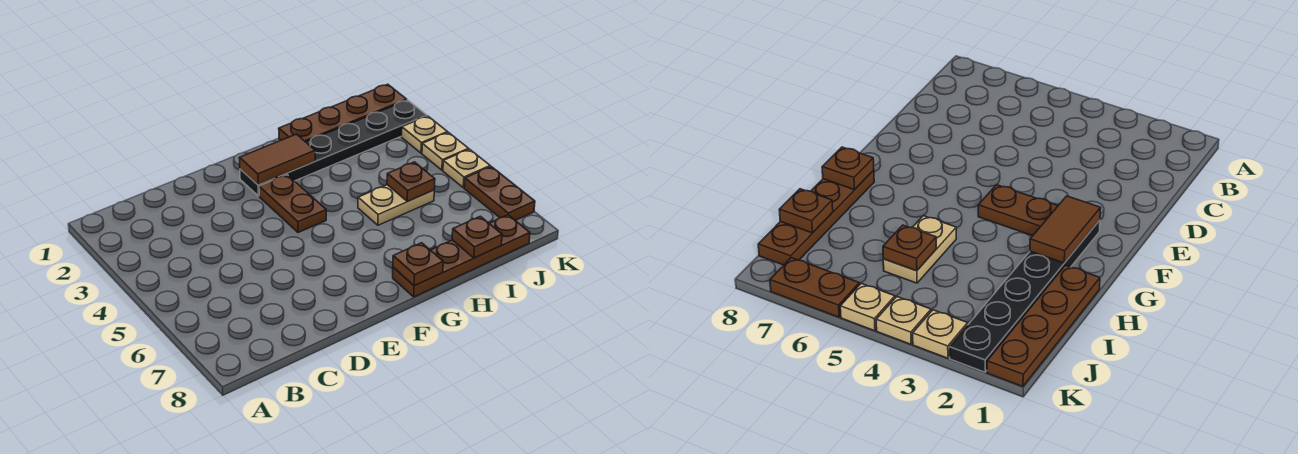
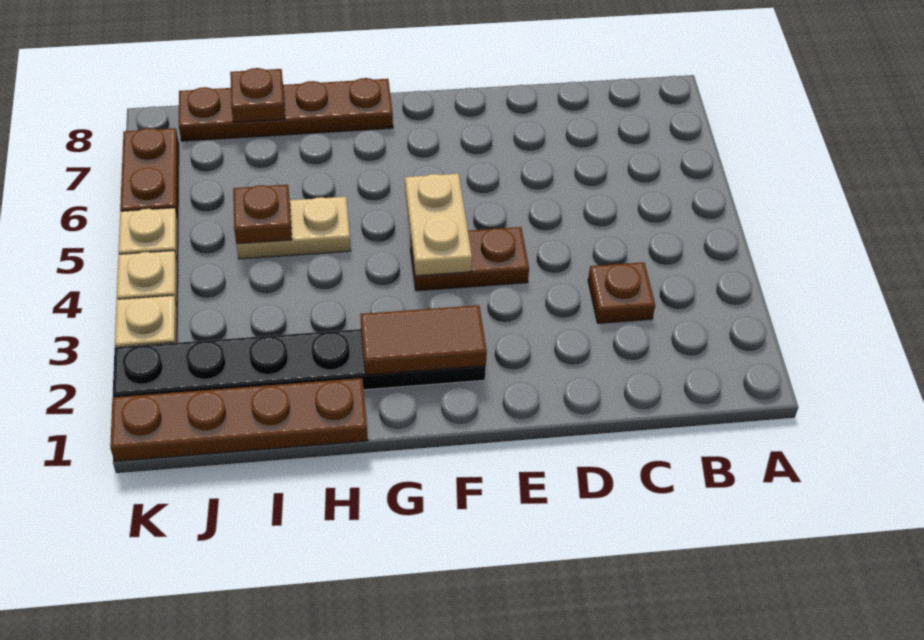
brown plate F3:F4 level 1 -> brown plate E4:F4 level 1
none -> tan plate F4:F5 level 2
brown plate G8 level 2 -> brown plate C3 level 1

